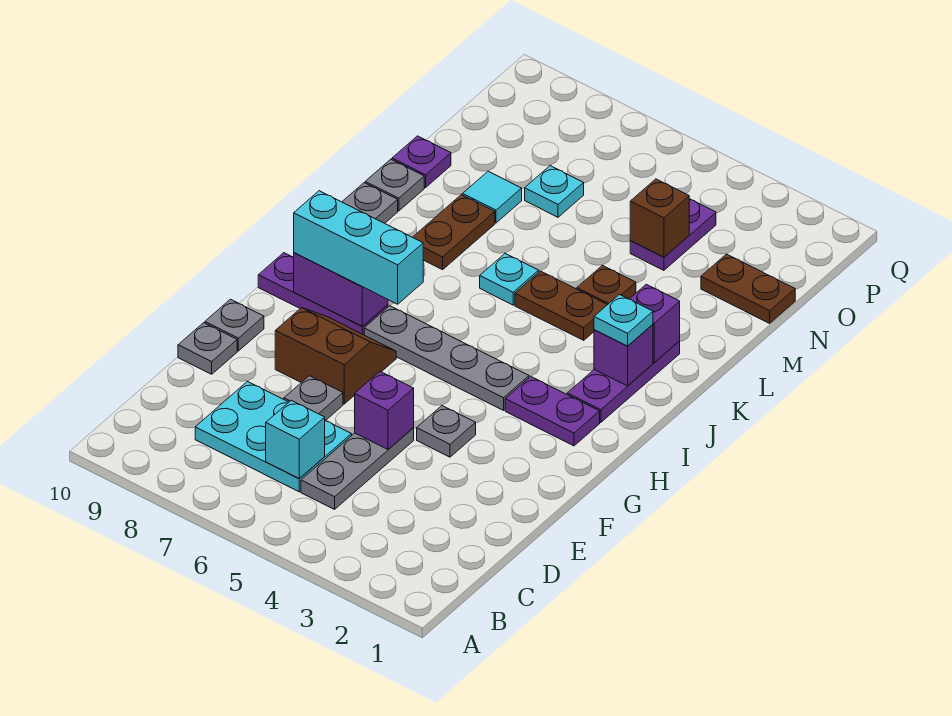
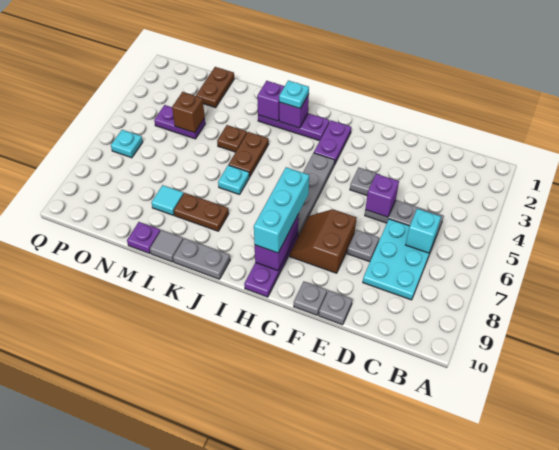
grey plate L10 level 1 -> grey tile L10 level 1
cyan plate N7 level 1 -> cyan plate P6 level 1

